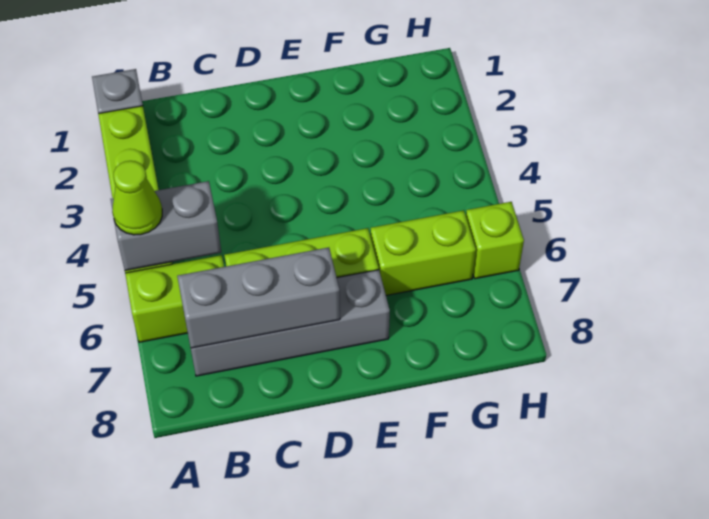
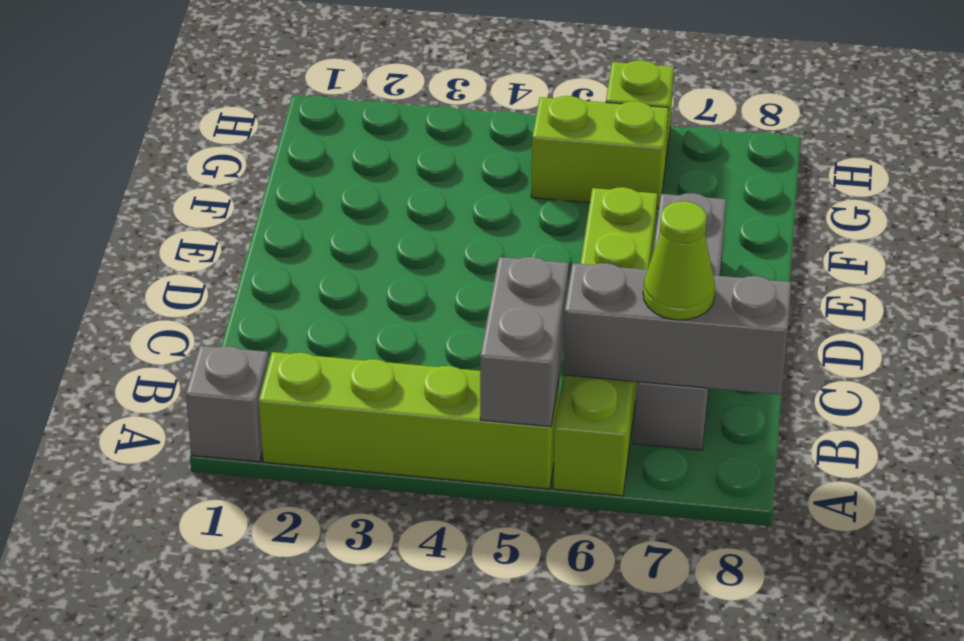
lime cone A5 level 3 -> lime cone B7 level 3
grey brick B7:D7 level 2 -> grey brick B6:B8 level 2
lime brick F6:G6 level 1 -> lime brick G5:G6 level 1

